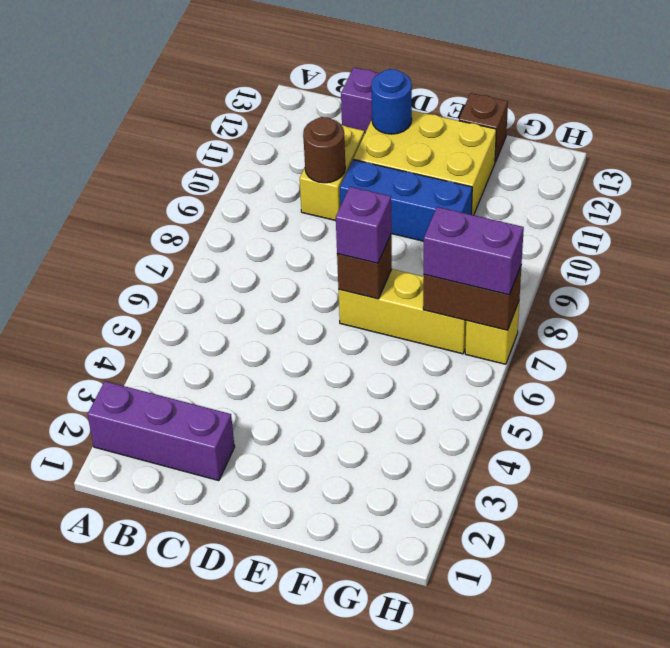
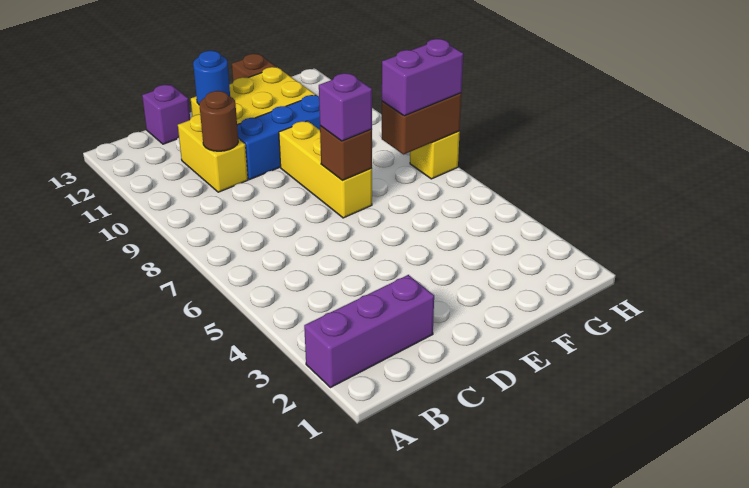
yellow brick E7:G7 level 1 -> yellow brick E7:E9 level 1

